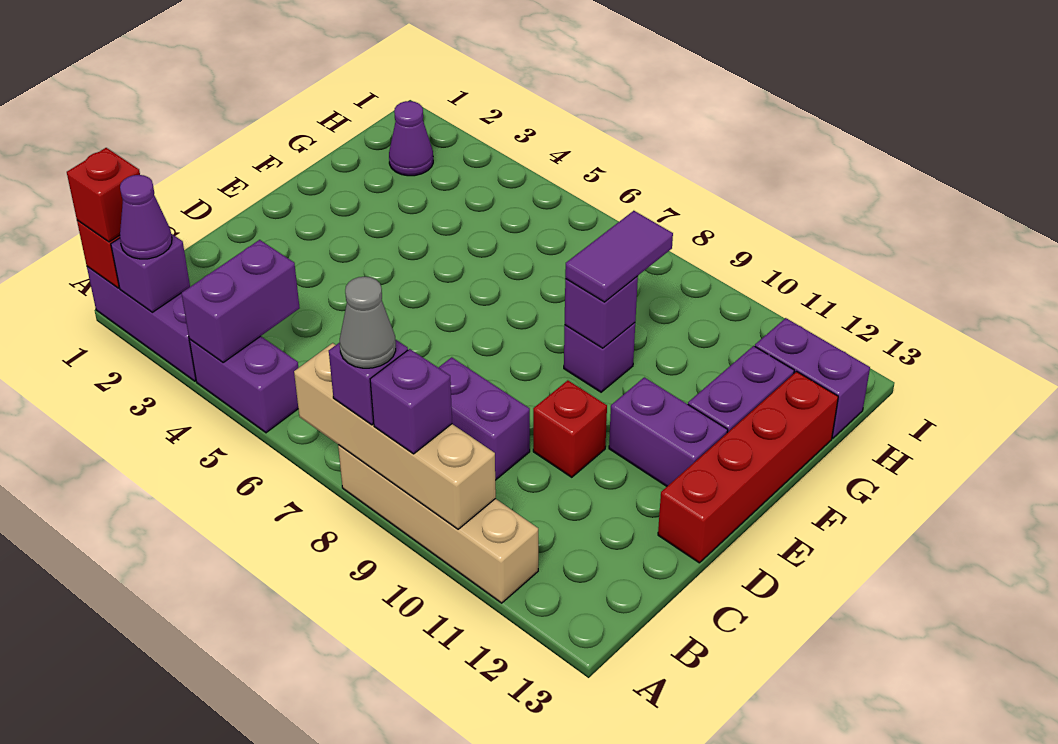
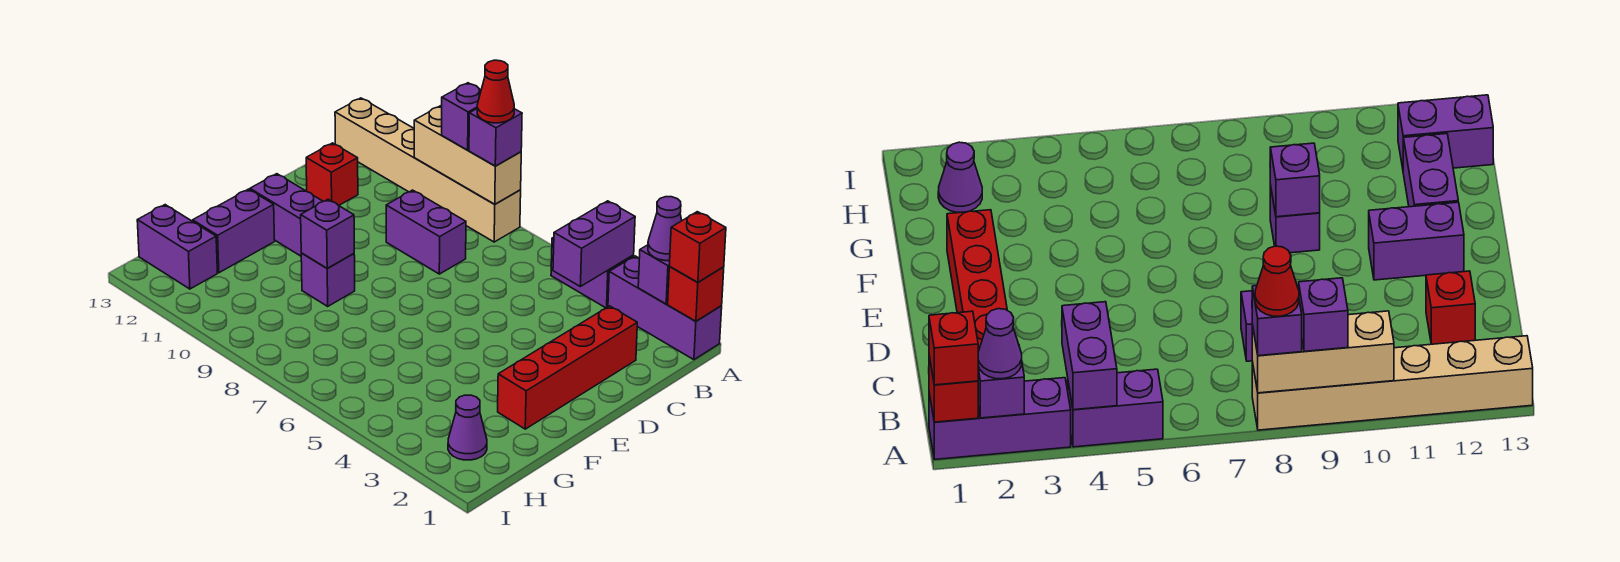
tan brick A7:A10 level 2 -> tan brick A8:A10 level 2
tan brick A8:A11 level 1 -> tan brick A8:A13 level 1
grey cone A8 level 4 -> red cone A8 level 4
red brick D10 level 1 -> red brick C12 level 1
red brick D13:G13 level 1 -> red brick C2:F2 level 1
purple tile F9:G9 level 3 -> none

